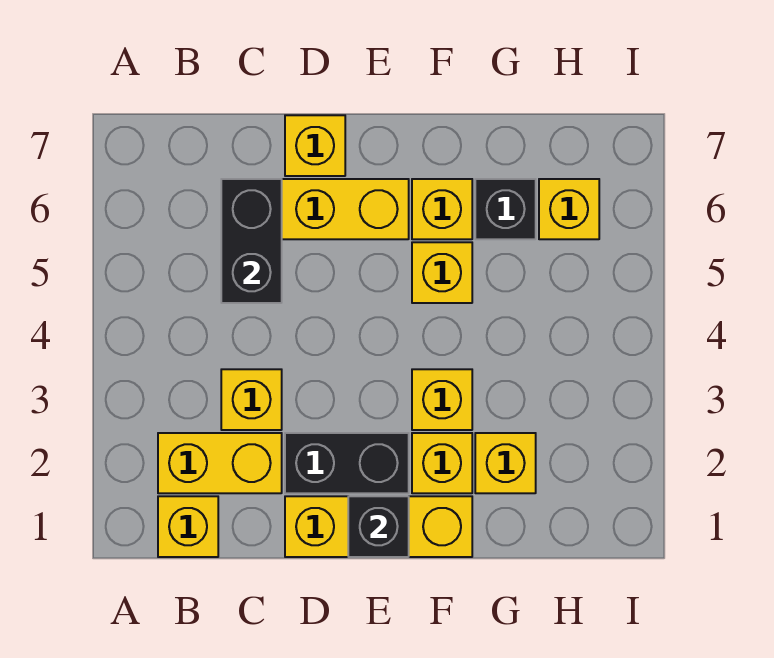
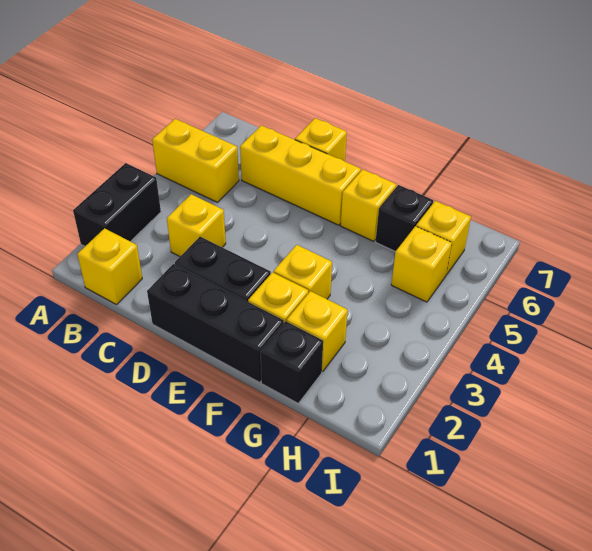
yellow brick B2:C2 level 1 -> yellow brick A5:B5 level 1
black brick C5:C6 level 2 -> black brick A2:A3 level 1
yellow brick D1:F1 level 1 -> black brick D1:F1 level 1
black brick E1 level 2 -> black brick G1 level 1
yellow brick F5 level 1 -> yellow brick H5 level 1

